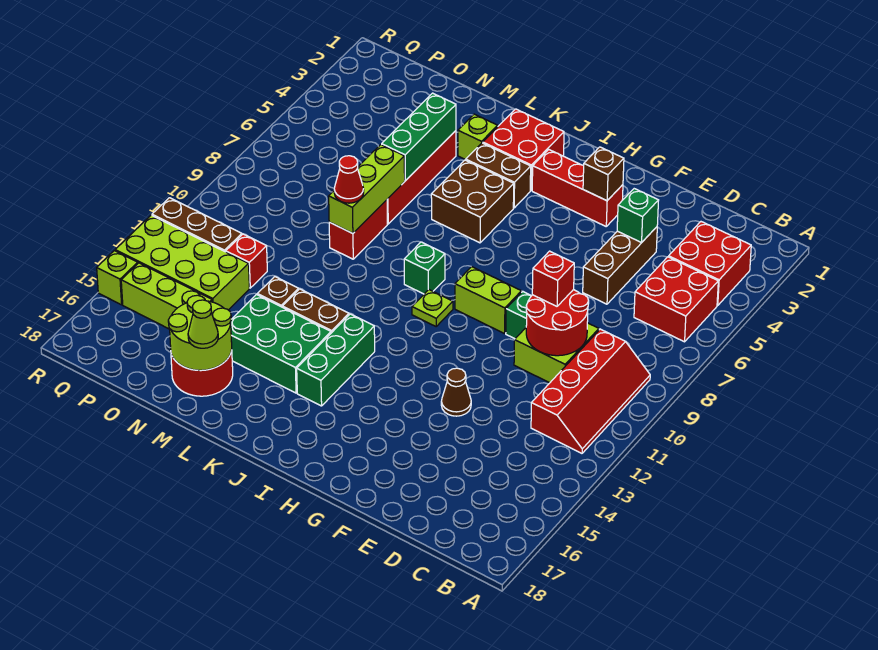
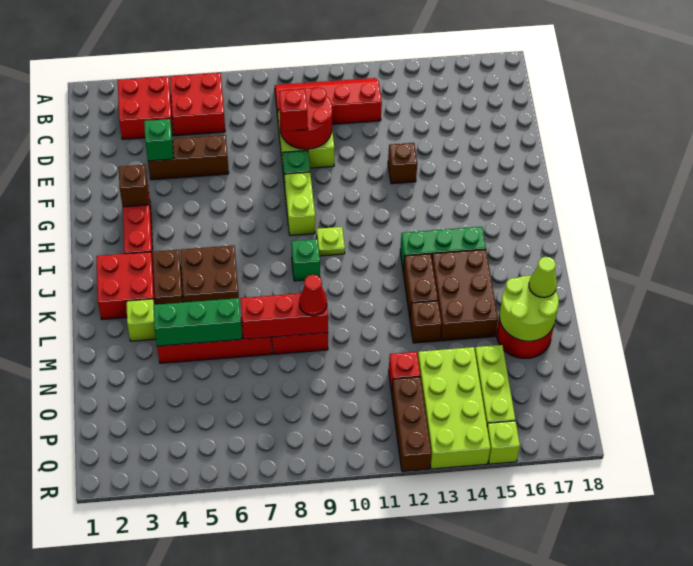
brown cone F13 level 1 -> brown brick F13 level 1
green brick K14:M15 level 1 -> brown brick K14:M15 level 1
lime brick M7:M9 level 2 -> red brick M7:M9 level 2

